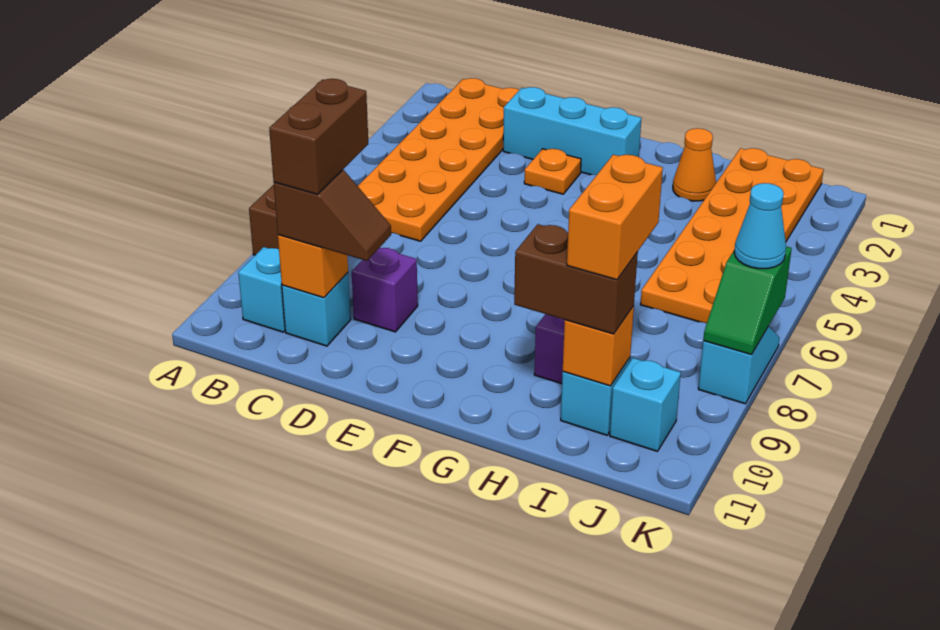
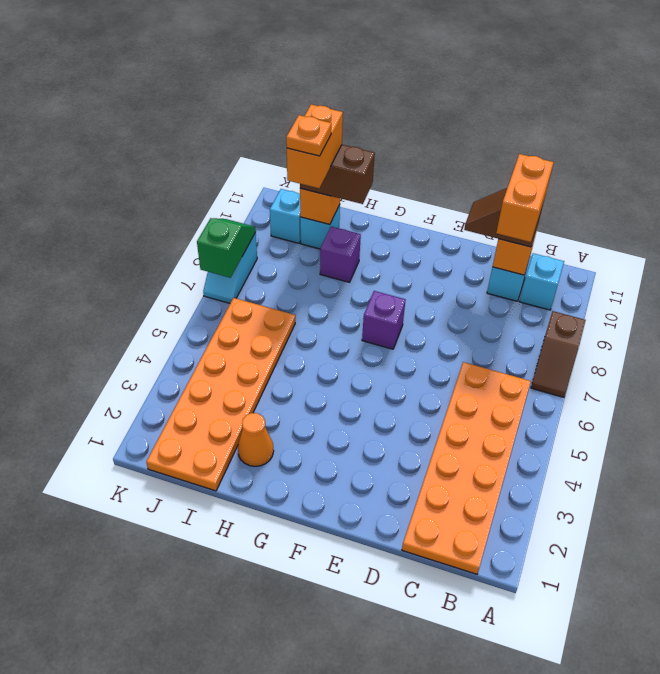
brown brick C9:C10 level 4 -> orange brick C9:C10 level 4
cyan brick D2:F2 level 1 -> none
purple brick D9 level 1 -> purple brick F7 level 1
orange plate E3 level 1 -> orange plate I9 level 5
cyan cone K7 level 3 -> none

